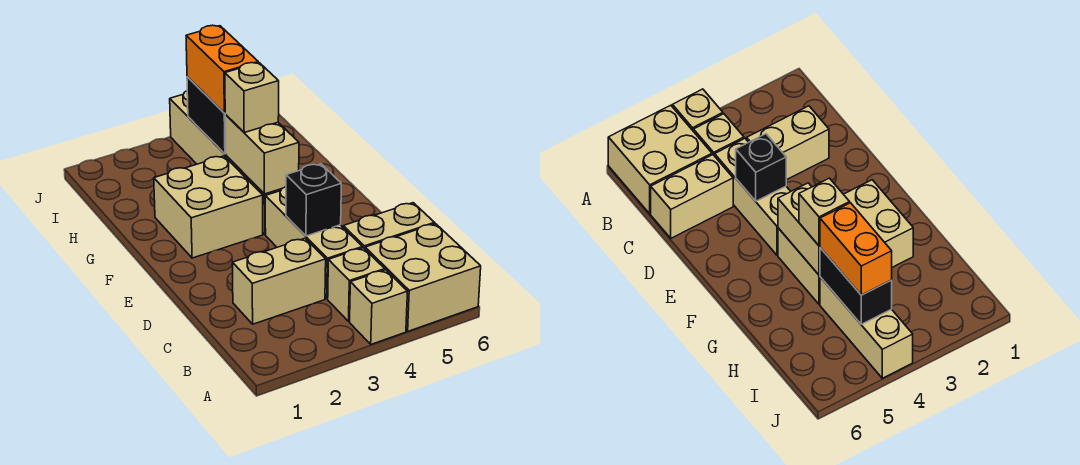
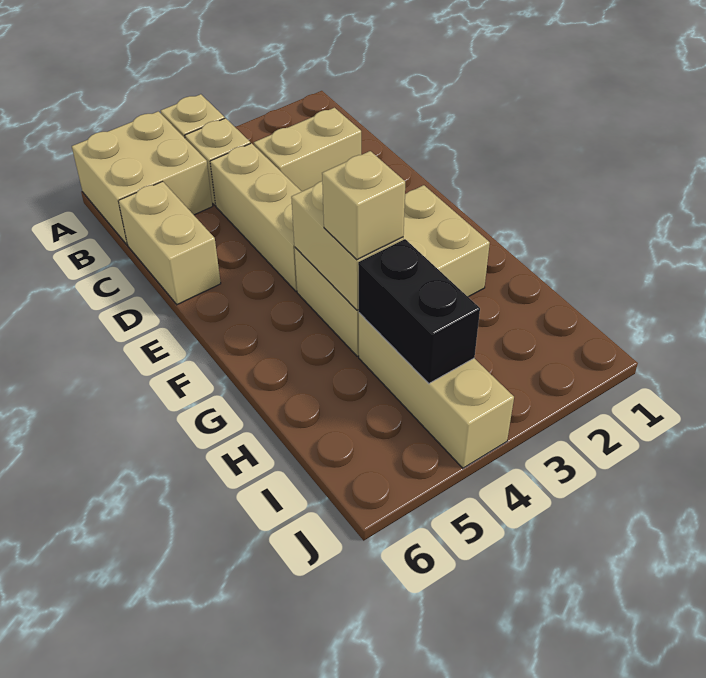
tan brick C5:C6 level 1 -> tan brick C6:D6 level 1
black brick D4 level 2 -> none
orange brick H4:I4 level 3 -> none

